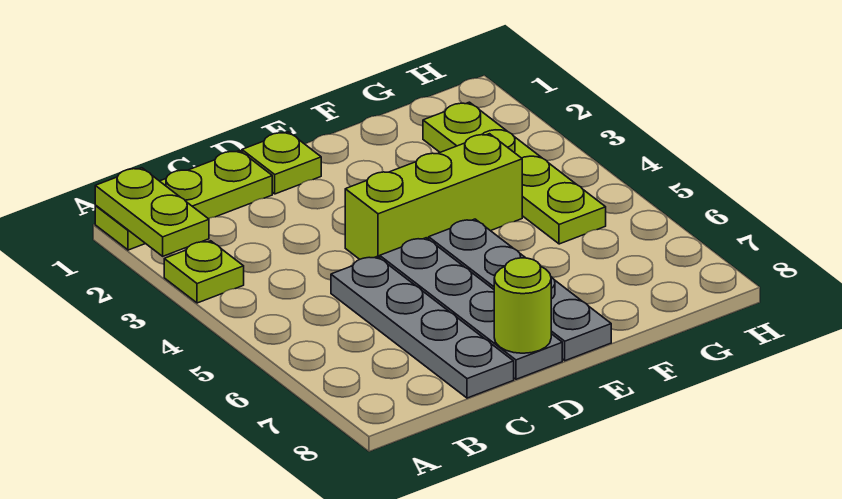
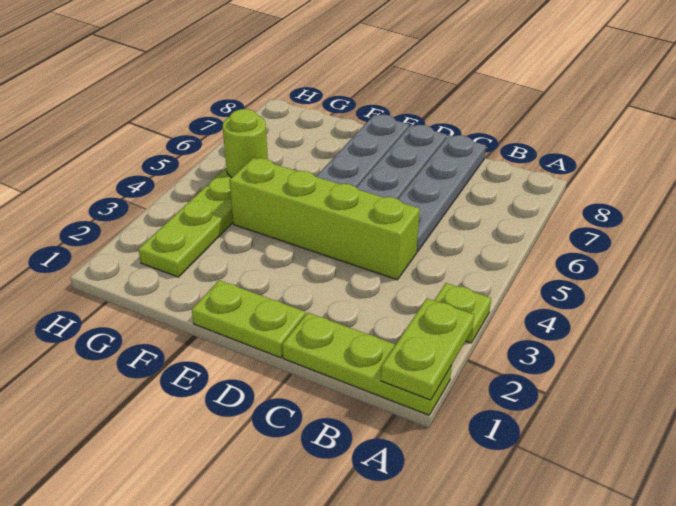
lime plate D1 level 1 -> lime plate D1:E1 level 1
lime brick D4:F4 level 1 -> lime brick C4:F4 level 1
lime round brick D8 level 2 -> lime round brick G5 level 2

